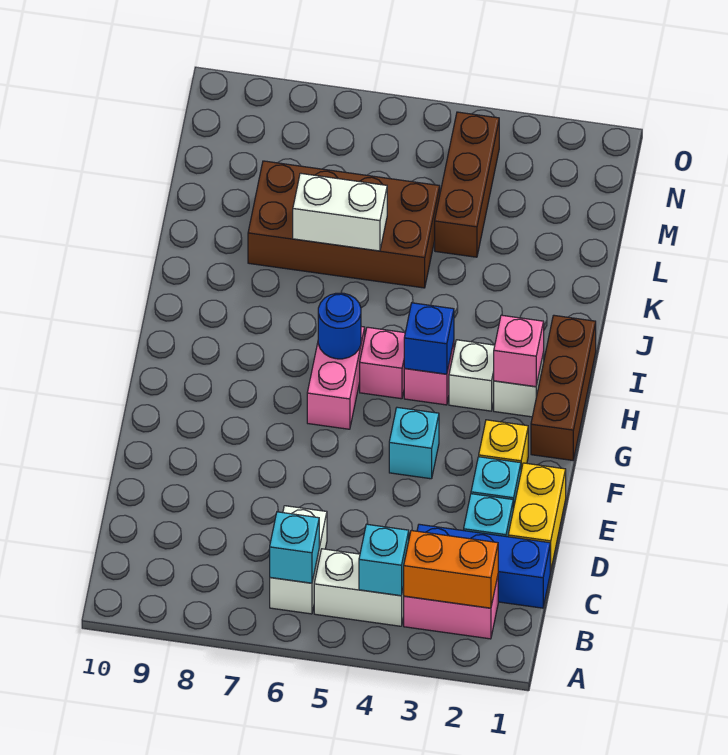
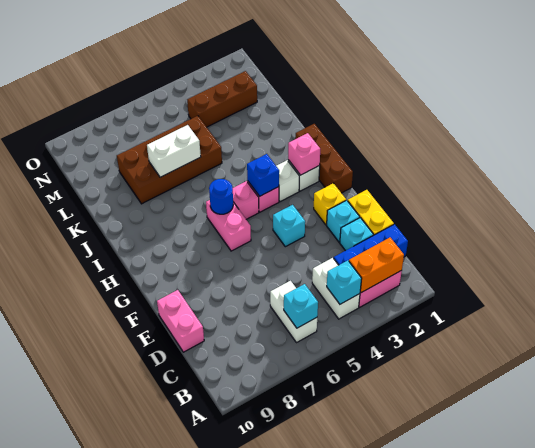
white brick B4:B5 level 1 -> white brick B4:C4 level 1
none -> pink brick D10:E10 level 1
brown brick L4:N4 level 1 -> brown brick M2:M4 level 1

